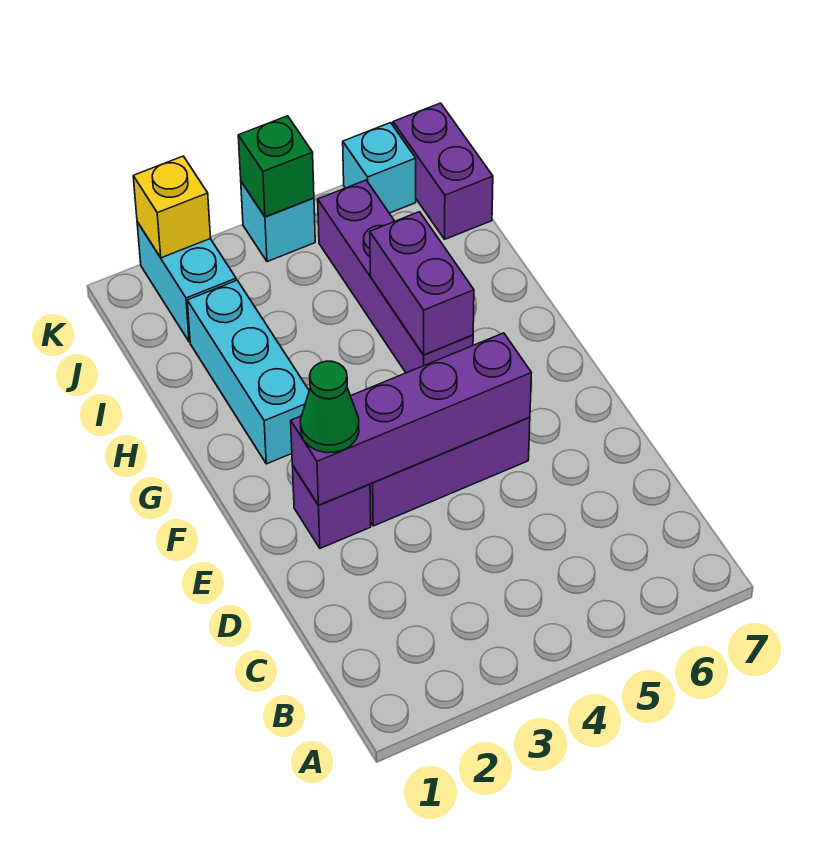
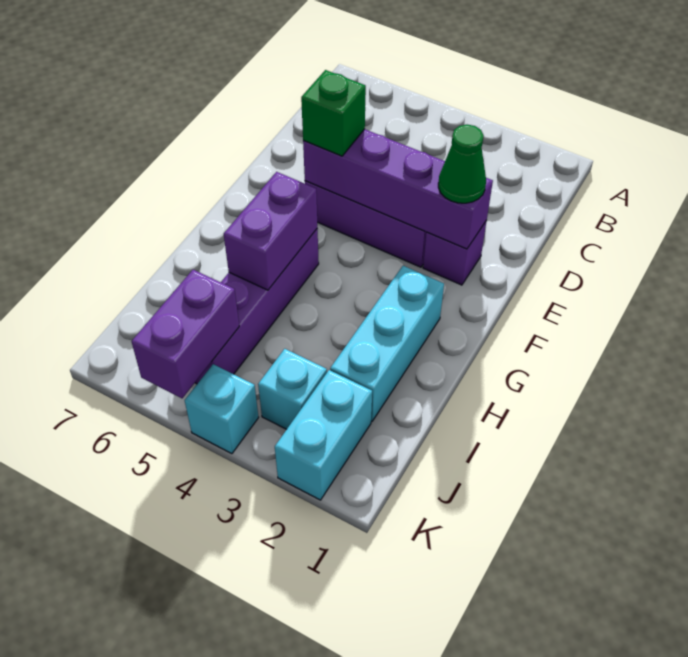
purple brick J7:K7 level 1 -> purple brick J5:K5 level 2
yellow brick K2 level 2 -> none
green brick K4 level 2 -> green brick E5 level 3
cyan brick K6 level 1 -> cyan brick J3 level 1

